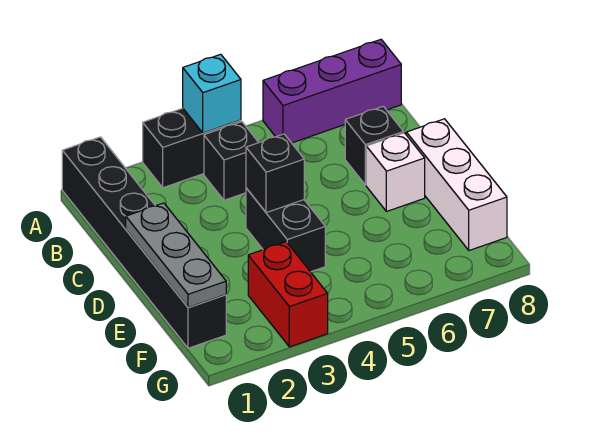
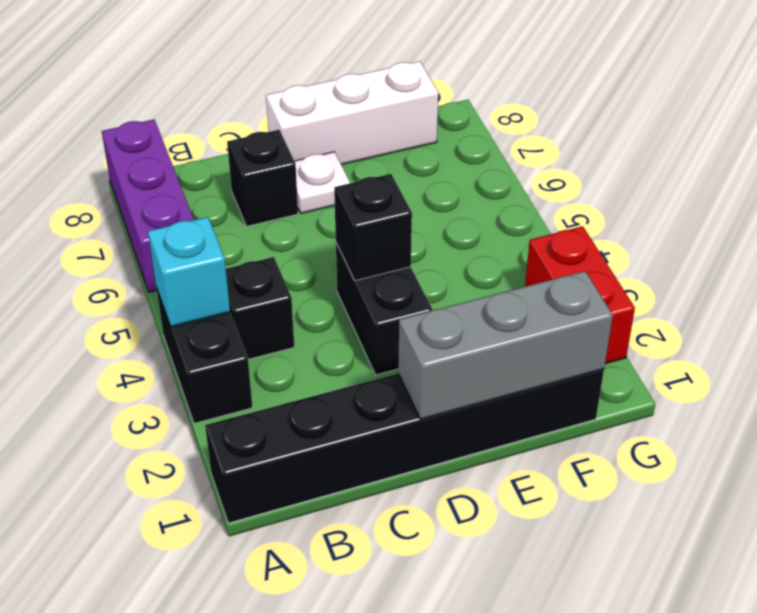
grey plate D1:F1 level 2 -> grey brick D1:F1 level 2
black brick D4:E4 level 1 -> black brick D3:D4 level 1
white brick D7 level 1 -> white plate D7 level 1
red brick F3:G3 level 1 -> red brick G2:G3 level 1

